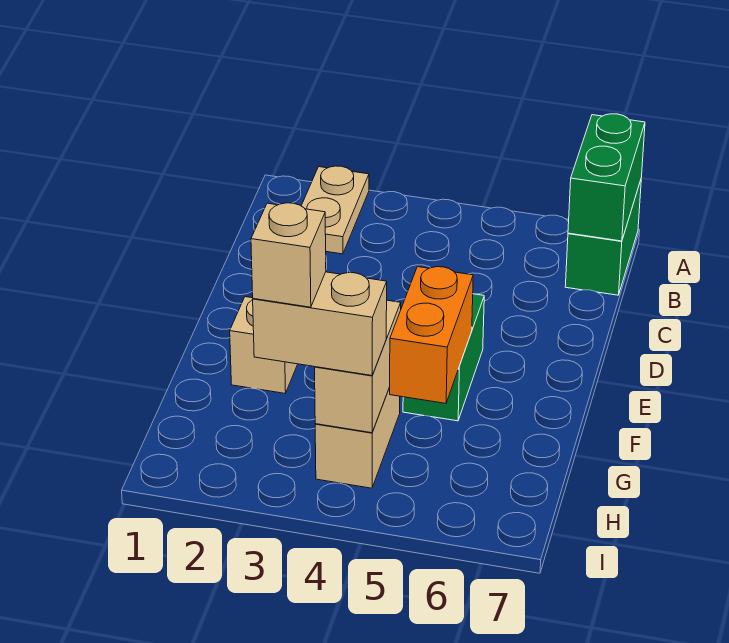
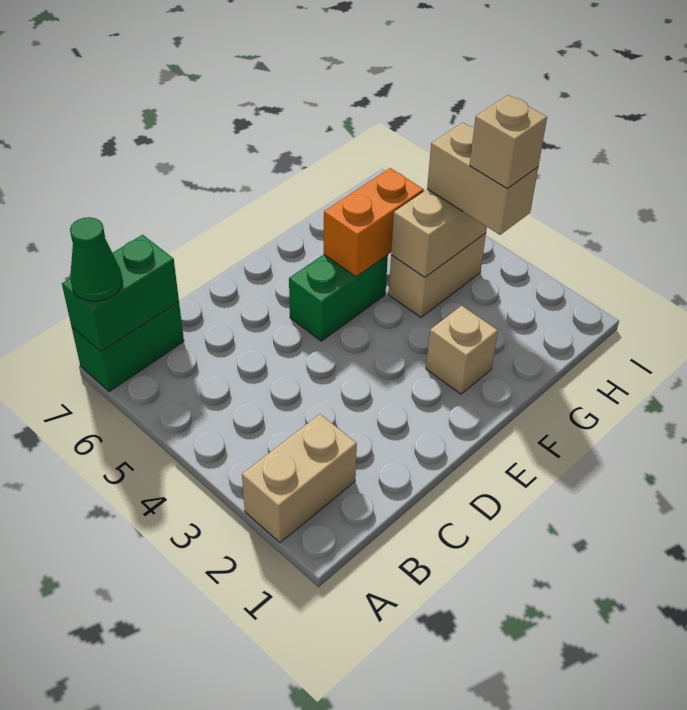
tan plate A2:B2 level 1 -> tan brick A2:B2 level 1
none -> green cone A7 level 3

